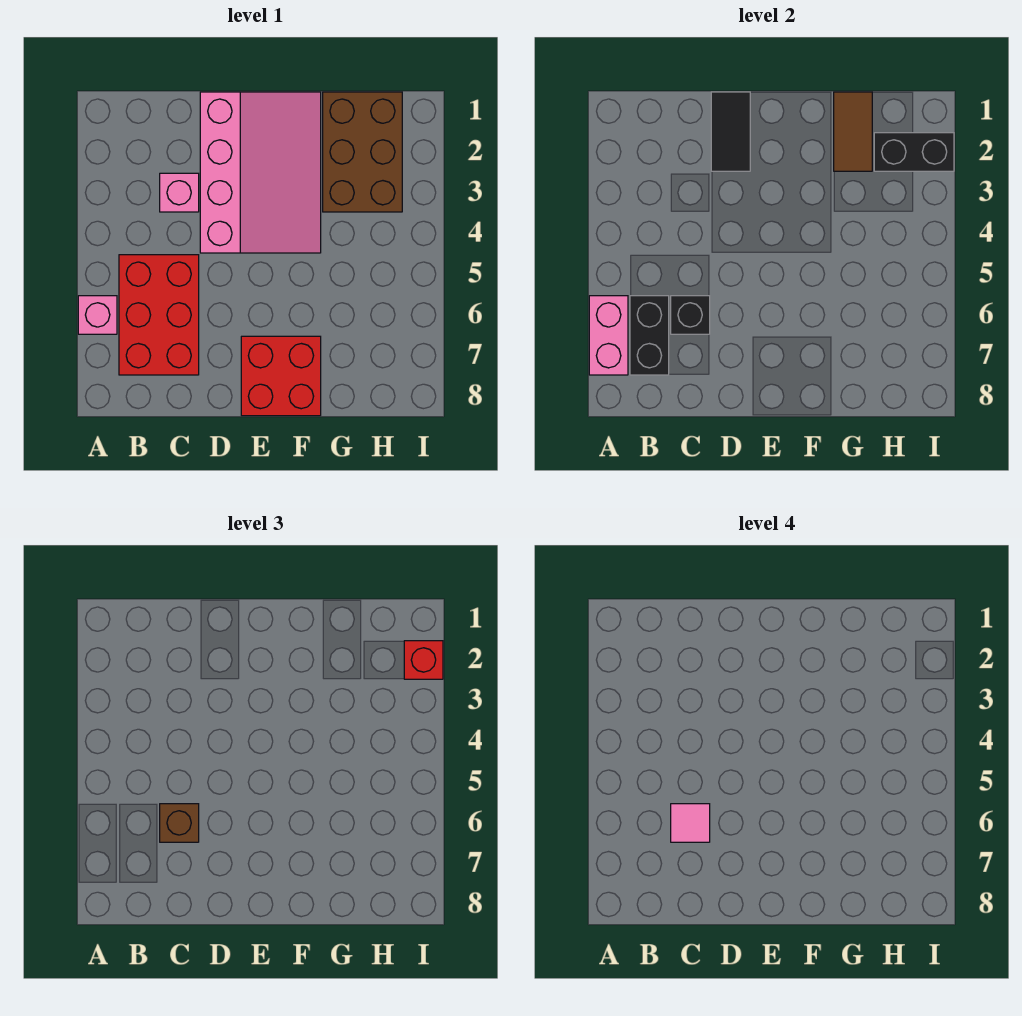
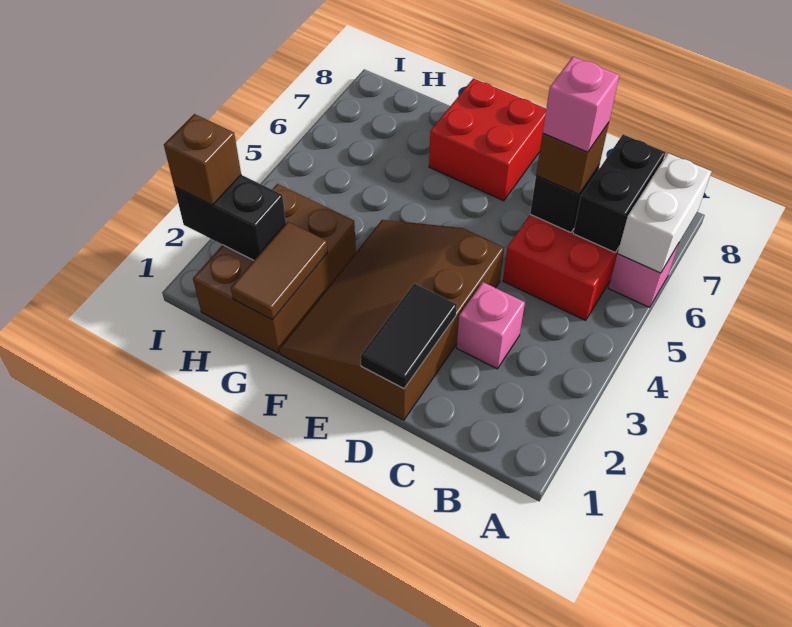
pink brick A6:A7 level 2 -> white brick A6:A7 level 2
pink tile C6 level 4 -> pink brick C6 level 4
pink slope D1:F4 level 1 top D -> brown slope D1:F4 level 1 top D
red brick I2 level 3 -> brown brick I2 level 3

